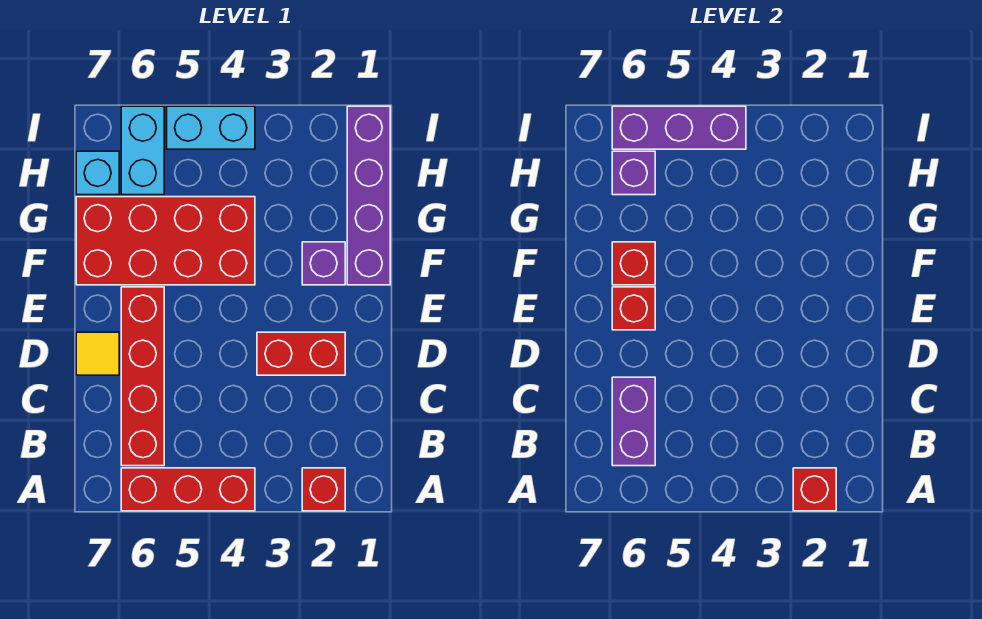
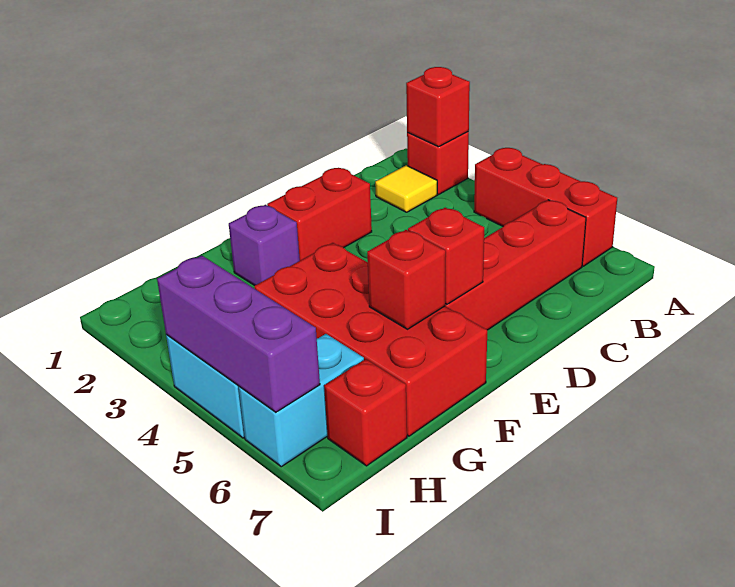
purple brick B6:C6 level 2 -> none
red brick D2:D3 level 1 -> red brick D2:E2 level 1
yellow tile D7 level 1 -> yellow tile B2 level 1
purple brick F1:I1 level 1 -> none
purple brick H6 level 2 -> none
cyan brick H7 level 1 -> red brick H7 level 1

